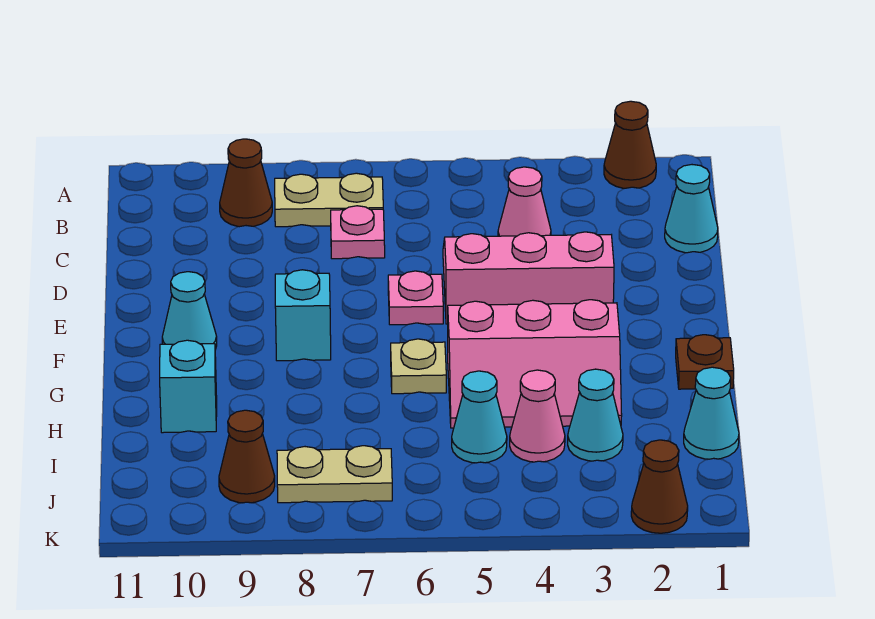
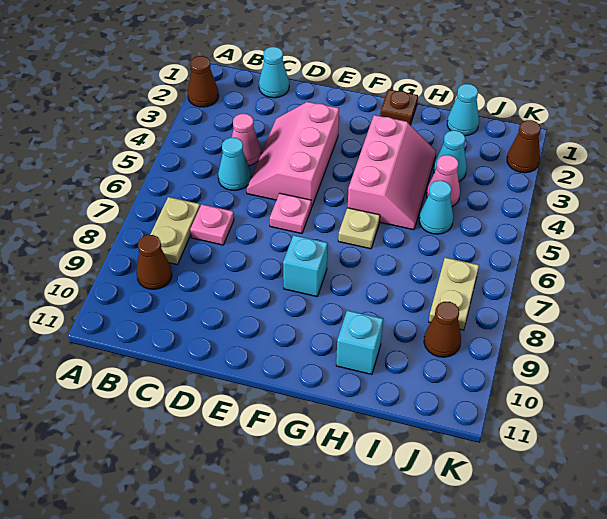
cyan cone F10 level 1 -> cyan cone C5 level 1

